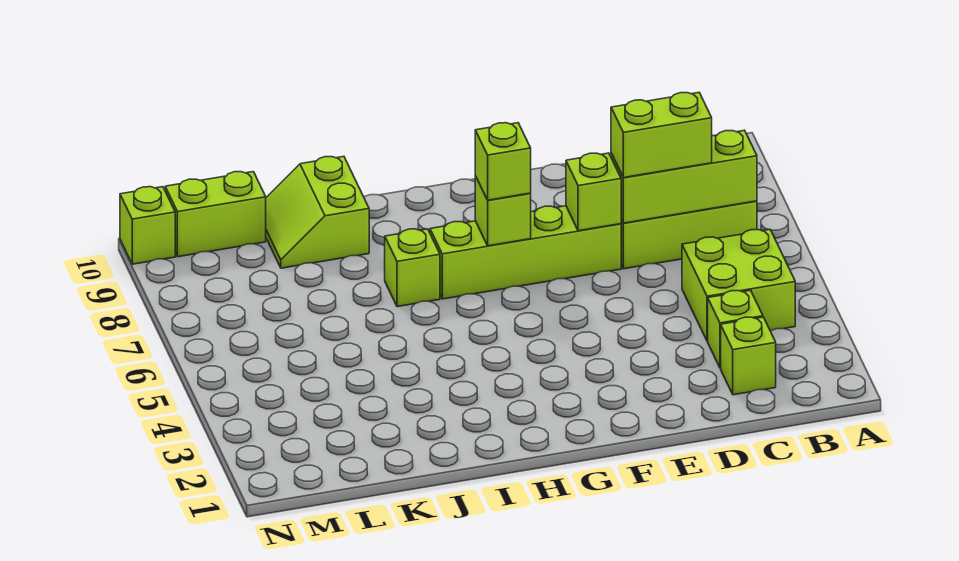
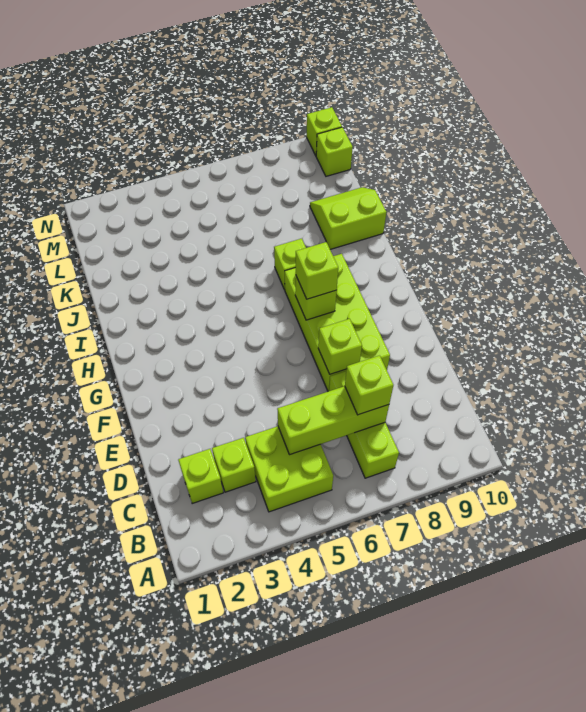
lime brick B7:D7 level 2 -> lime brick C5:C7 level 2
lime brick C7:D7 level 3 -> lime brick C7 level 3
lime brick E7:H7 level 1 -> lime brick E7:H8 level 1
lime brick L10:M10 level 1 -> lime brick M10 level 1

